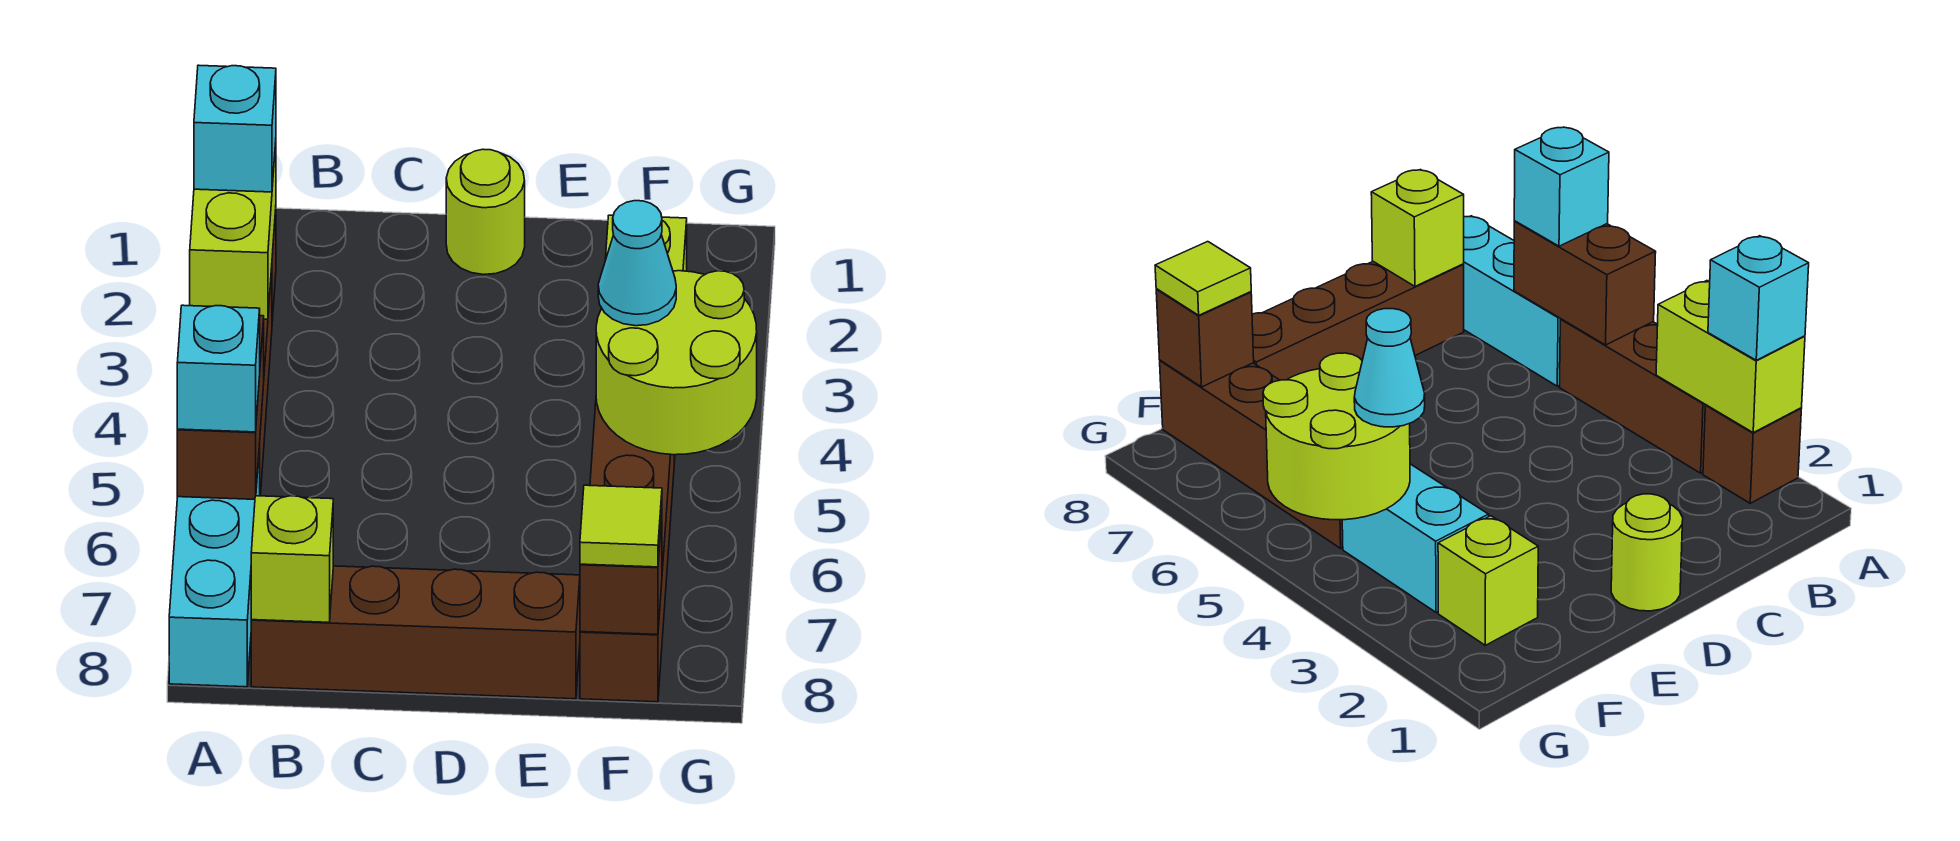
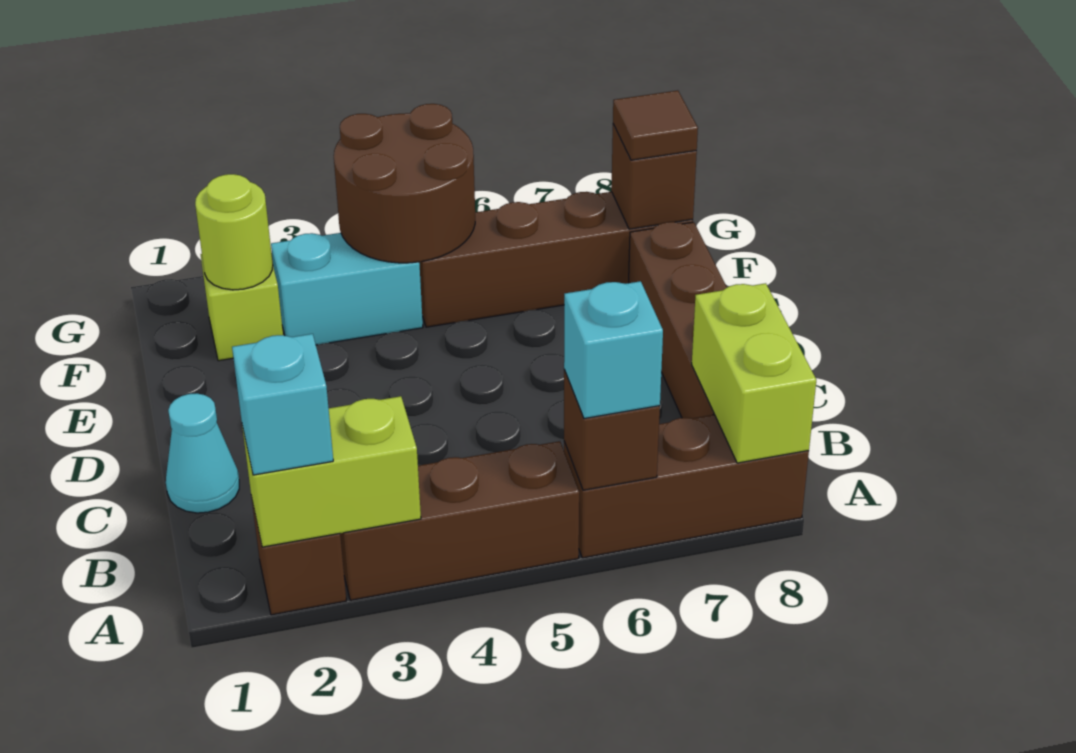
brown brick A5:A6 level 2 -> brown brick A6 level 2
cyan brick A6:A8 level 1 -> brown brick A6:A8 level 1
lime brick B8 level 2 -> lime brick A8:B8 level 2
lime round brick D1 level 1 -> lime round brick F2 level 2
lime round brick F4:G5 level 2 -> brown round brick F4:G5 level 2
cyan cone F4 level 3 -> cyan cone C1 level 1
lime tile F8 level 3 -> brown tile F8 level 3

